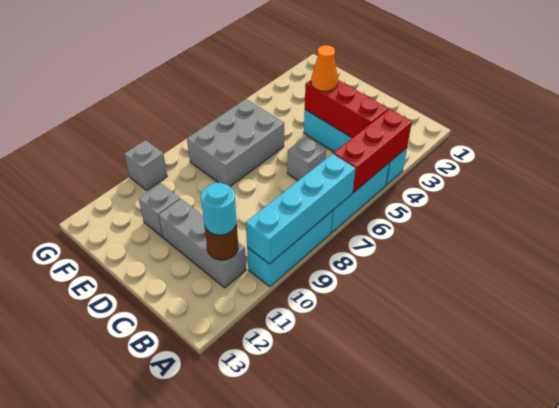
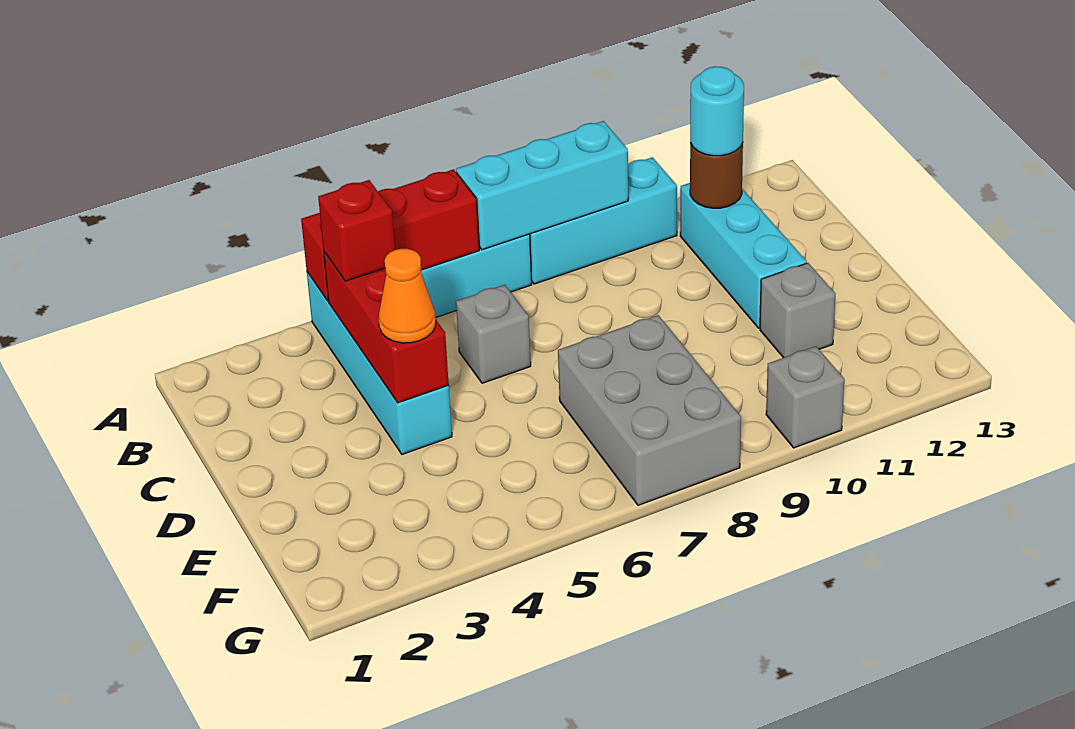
cyan brick A7:A10 level 2 -> cyan brick A7:A9 level 2
none -> red brick B4 level 3
grey brick B11:D11 level 1 -> cyan brick B11:D11 level 1
grey brick E6:F8 level 1 -> grey brick E7:G8 level 1

